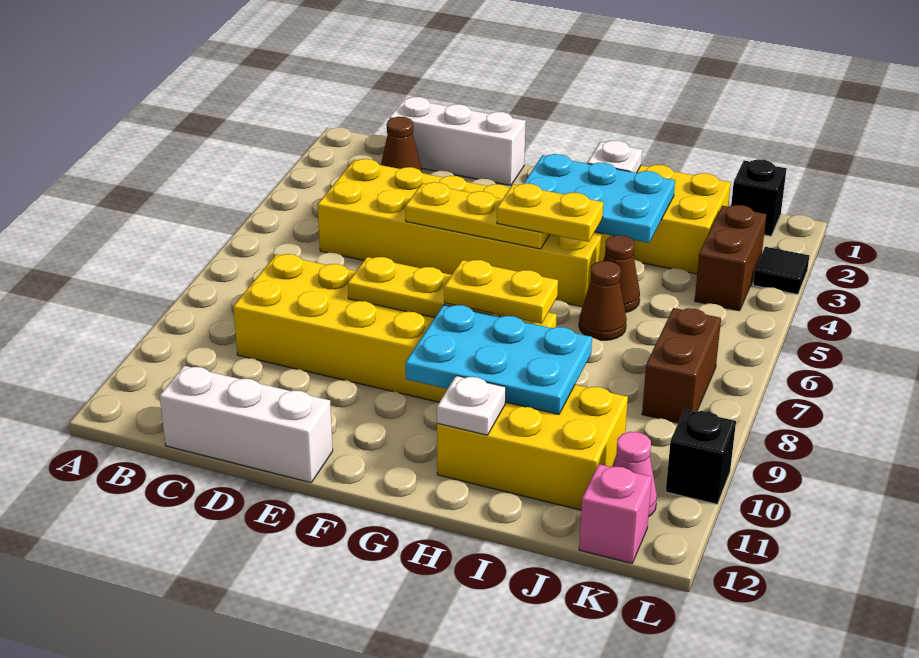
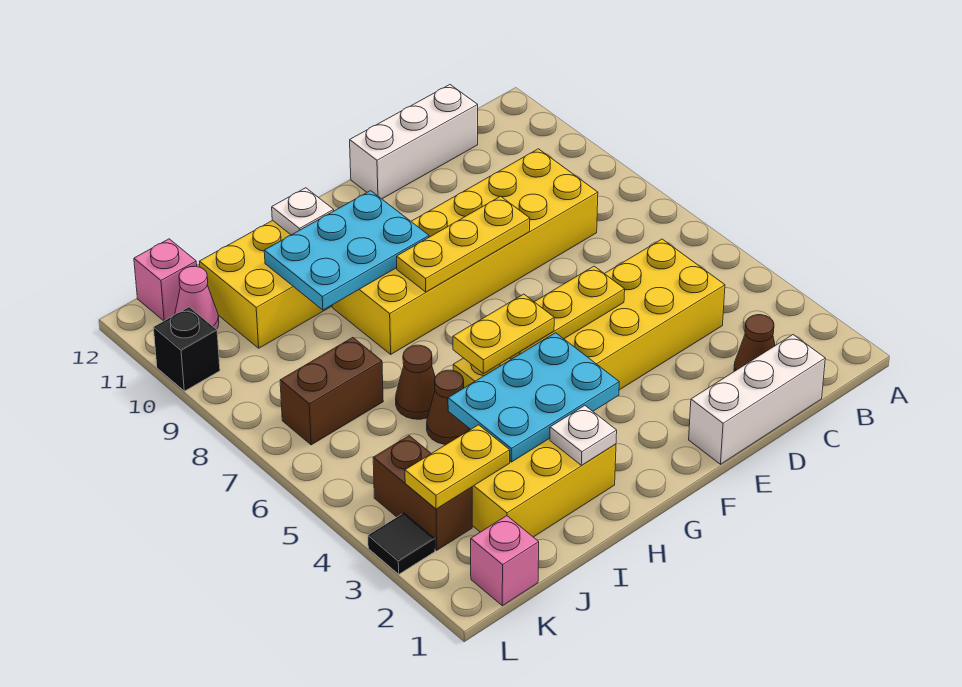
yellow plate G8:H8 level 3 -> yellow plate J3:K3 level 2
black brick K1 level 1 -> pink brick K1 level 1
brown brick K7:K8 level 1 -> brown brick J7:K7 level 1

